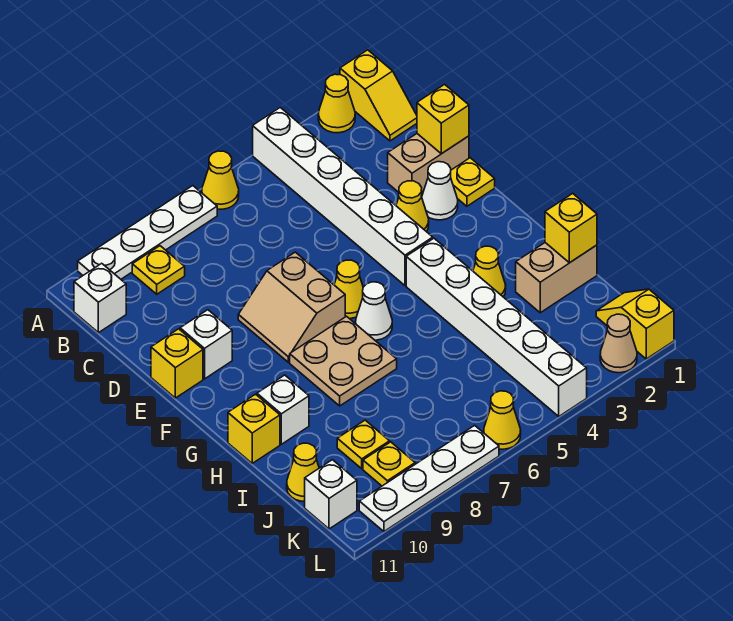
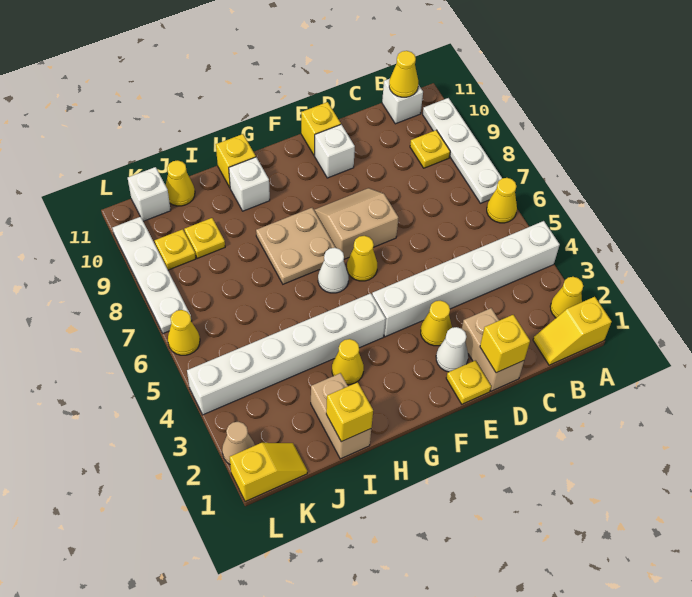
none -> yellow cone B11 level 2

